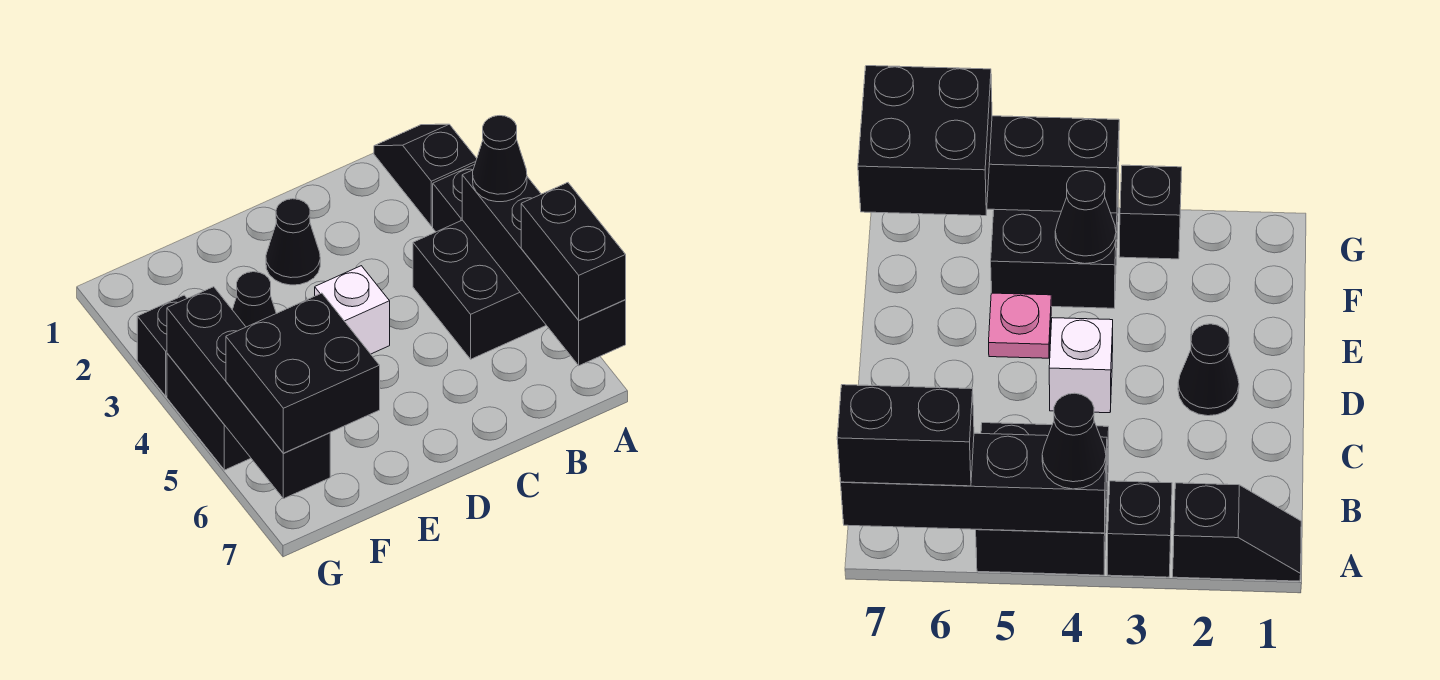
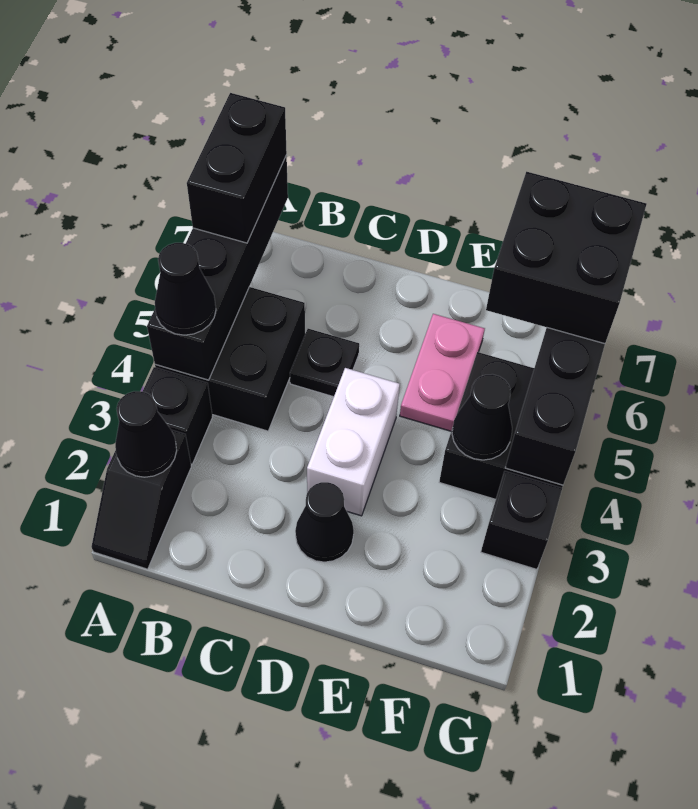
none -> black cone A2 level 2
none -> black plate C5 level 1
white brick D4 level 1 -> white brick D3:D4 level 1
pink plate E5 level 1 -> pink plate E5:E6 level 1

